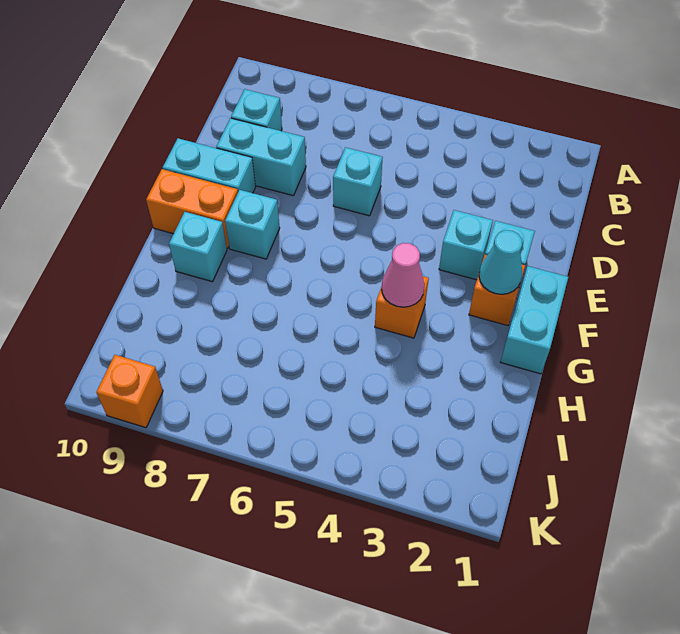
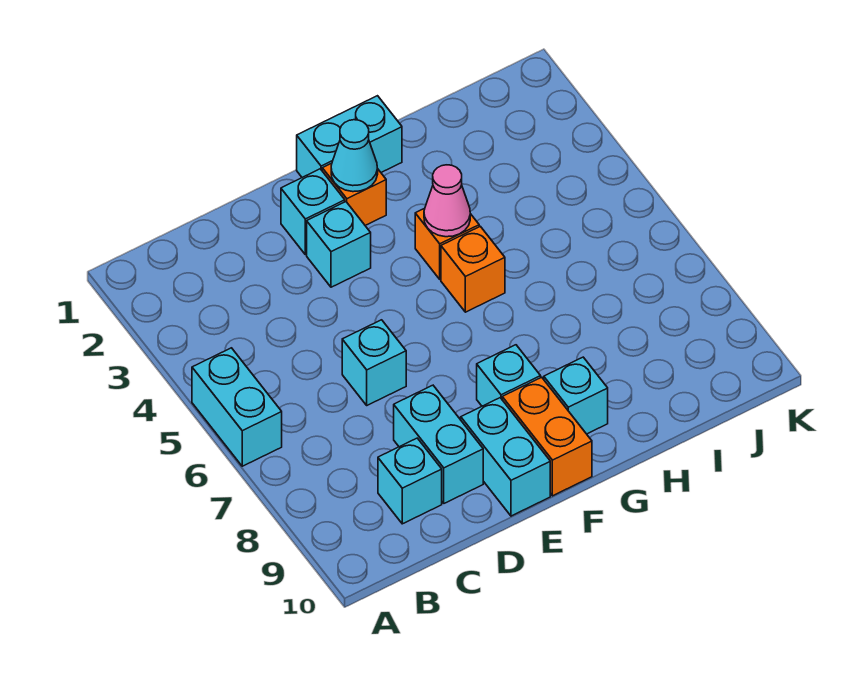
none -> cyan brick A5:A6 level 1
orange brick K9 level 1 -> orange brick G5 level 1

